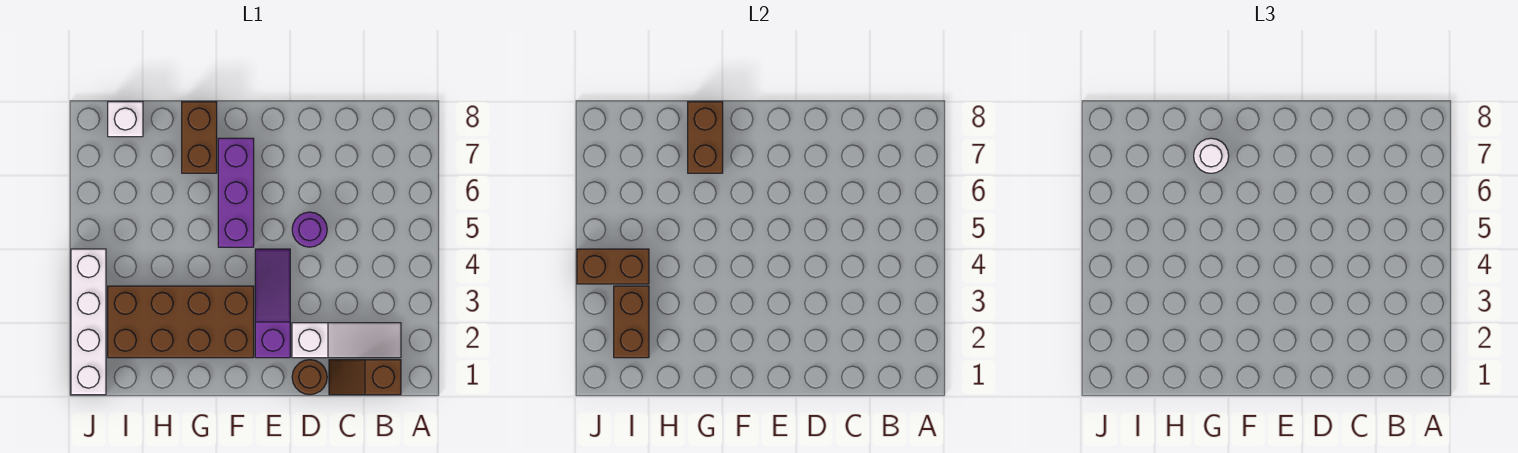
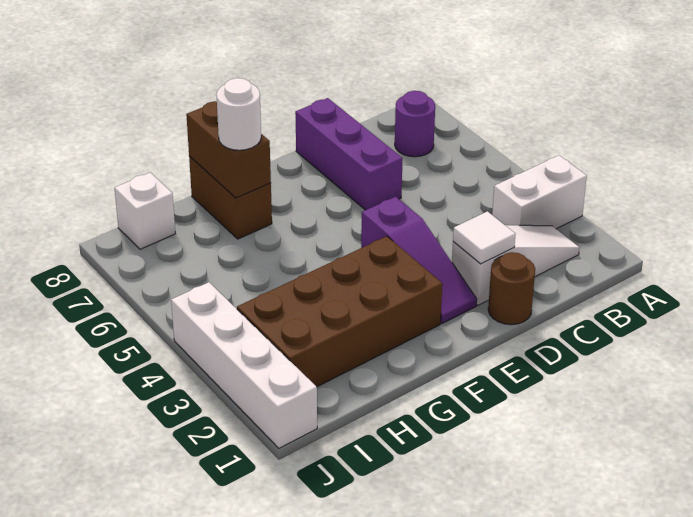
none -> white brick A3:B3 level 1
brown slope B1:C1 level 1 top B -> none
none -> white tile D2 level 2
purple round brick D5 level 1 -> purple round brick B7 level 1
purple slope E2:E4 level 1 top 2 -> purple slope E2:E4 level 1 top 4
purple brick F5:F7 level 1 -> purple brick D6:D8 level 1
brown brick I2:I3 level 2 -> none
brown brick I4:J4 level 2 -> none

